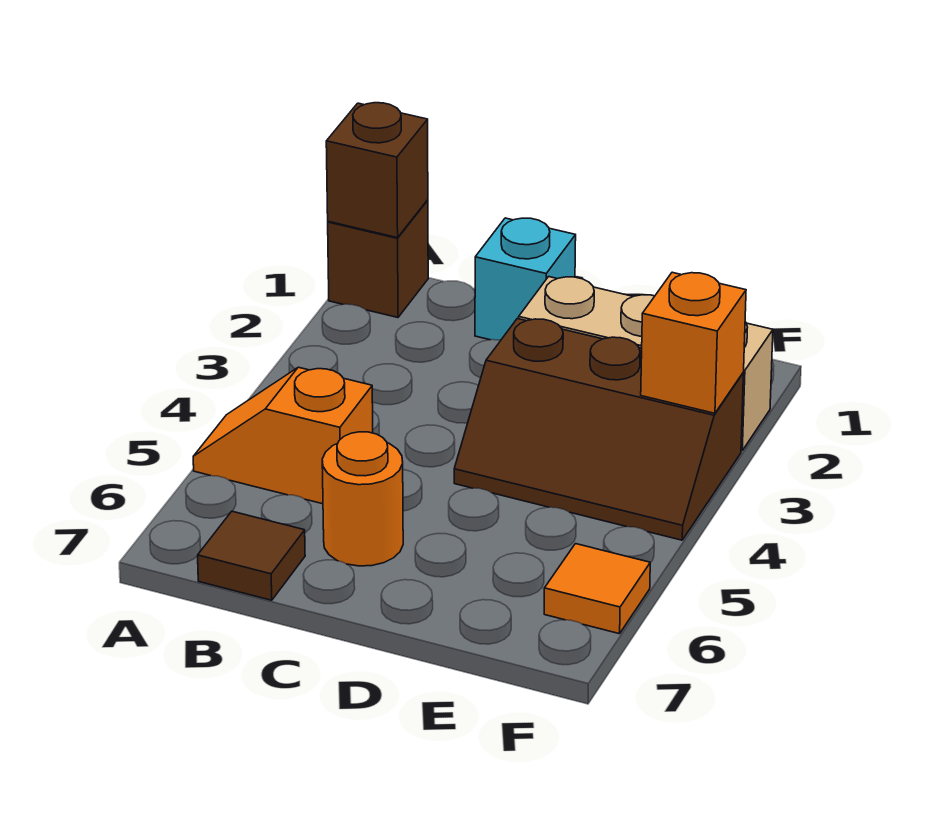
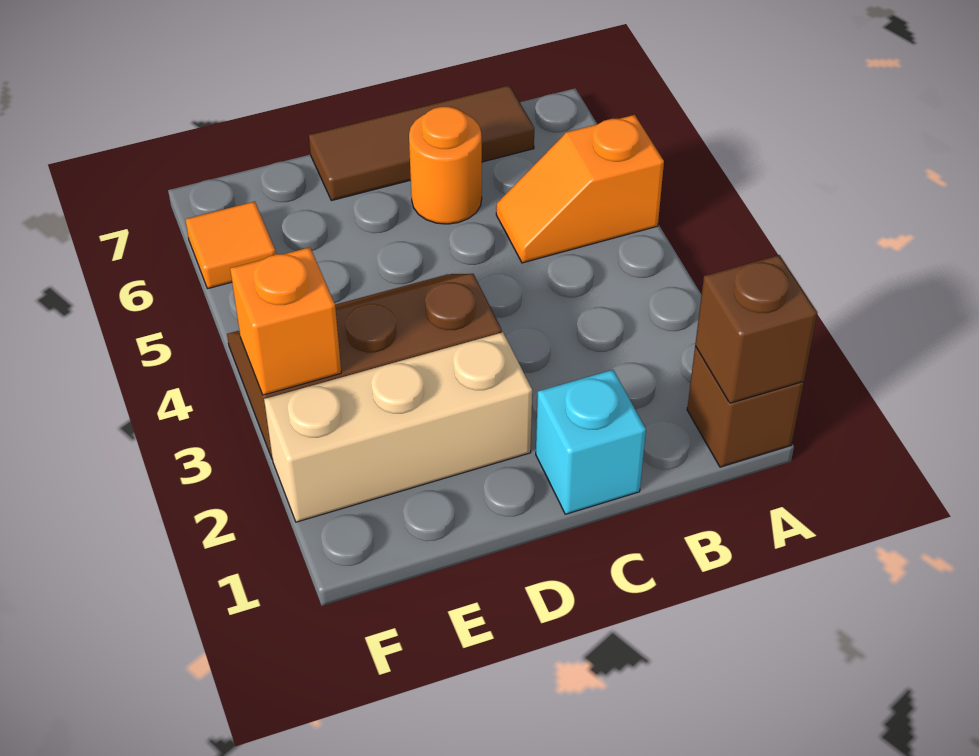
orange slope A5:B5 level 1 top B -> orange slope A5:B5 level 1 top A
brown tile B7 level 1 -> brown tile B7:D7 level 1

